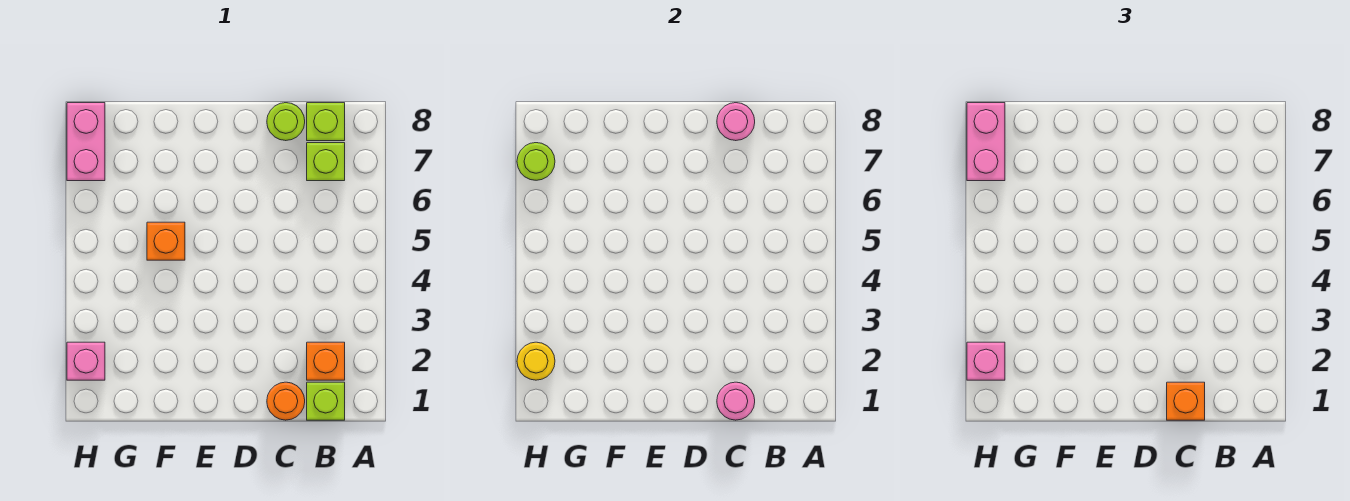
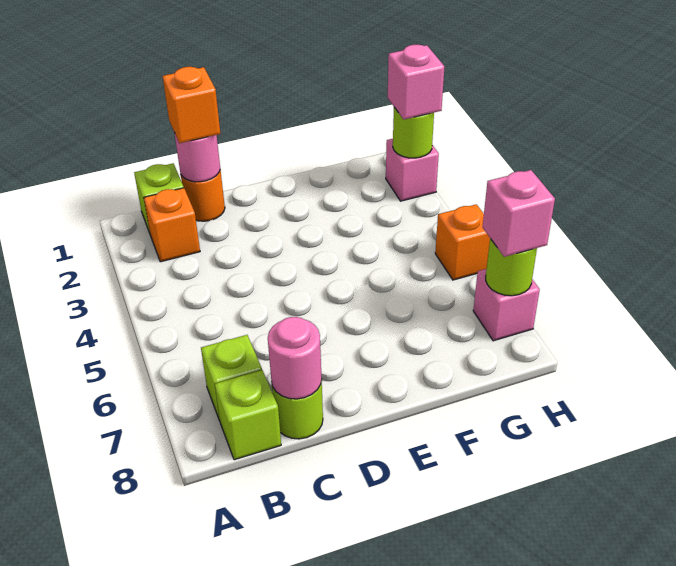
orange brick F5 level 1 -> orange brick H5 level 1
yellow round brick H2 level 2 -> lime round brick H2 level 2
pink brick H7:H8 level 1 -> pink brick H7 level 1
pink brick H7:H8 level 3 -> pink brick H7 level 3

